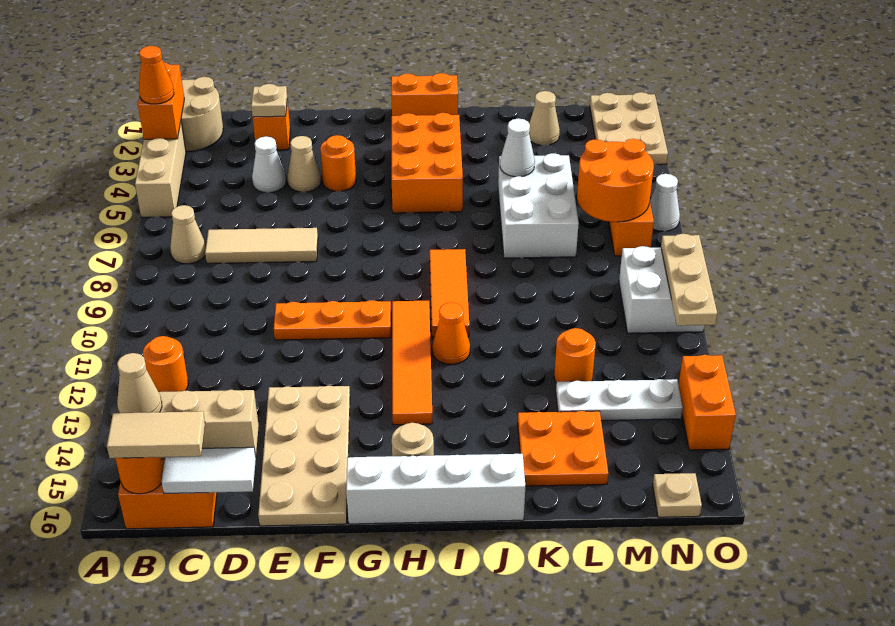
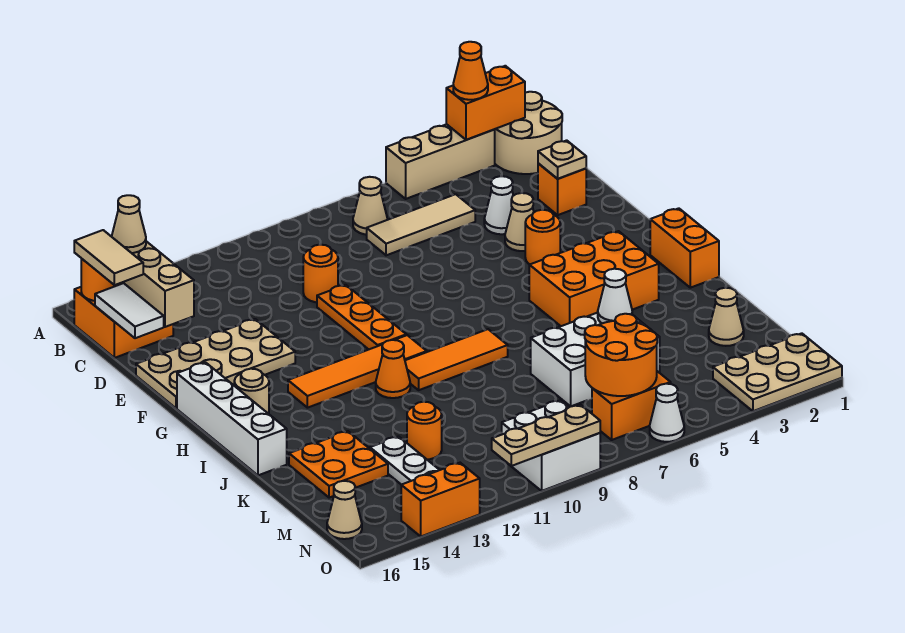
orange round brick B12 level 1 -> orange round brick D10 level 1
tan tile C7:E7 level 1 -> tan tile C5:C7 level 1
tan plate N16 level 1 -> tan cone N16 level 1

